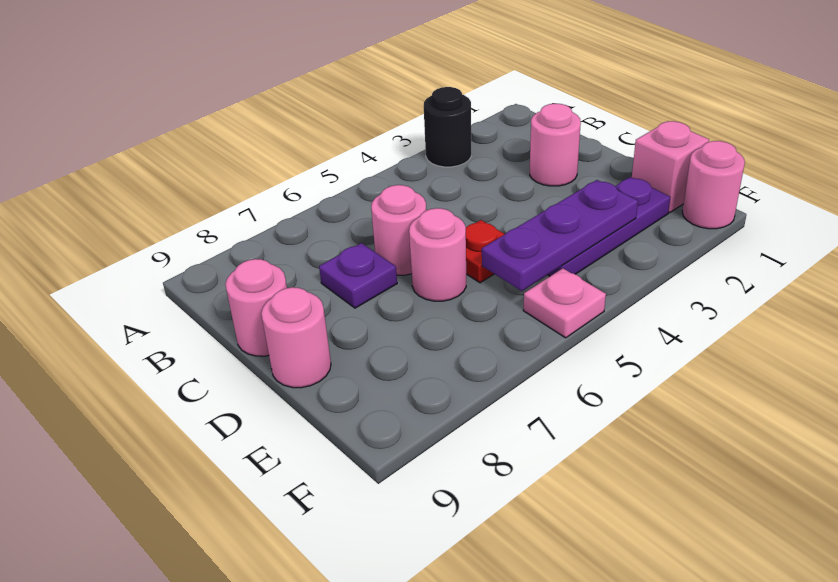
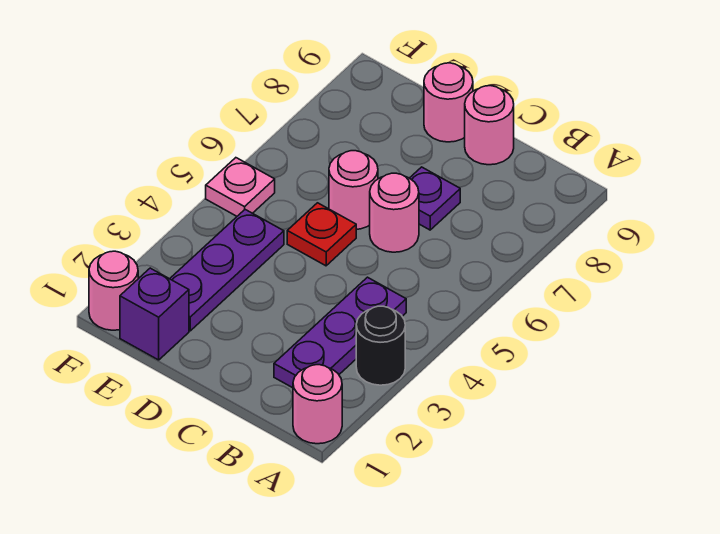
pink round brick C2 level 1 -> pink round brick A1 level 1
pink brick E1 level 1 -> purple brick E1 level 1
purple plate E3:E5 level 2 -> purple plate B2:B4 level 1

